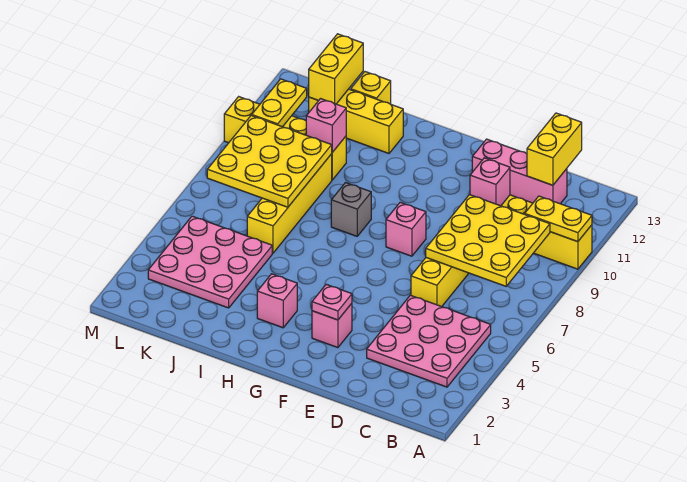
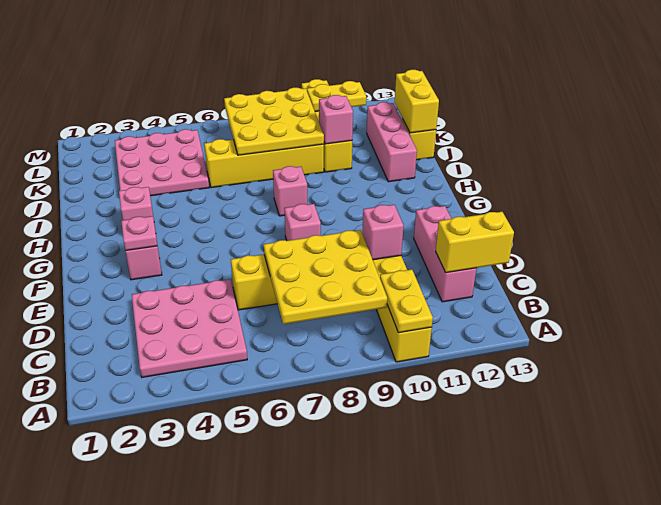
grey brick H8 level 1 -> pink brick H8 level 1
yellow brick I12:K12 level 1 -> pink brick I12:K12 level 1
yellow brick K12:K13 level 2 -> yellow brick J13:K13 level 2

